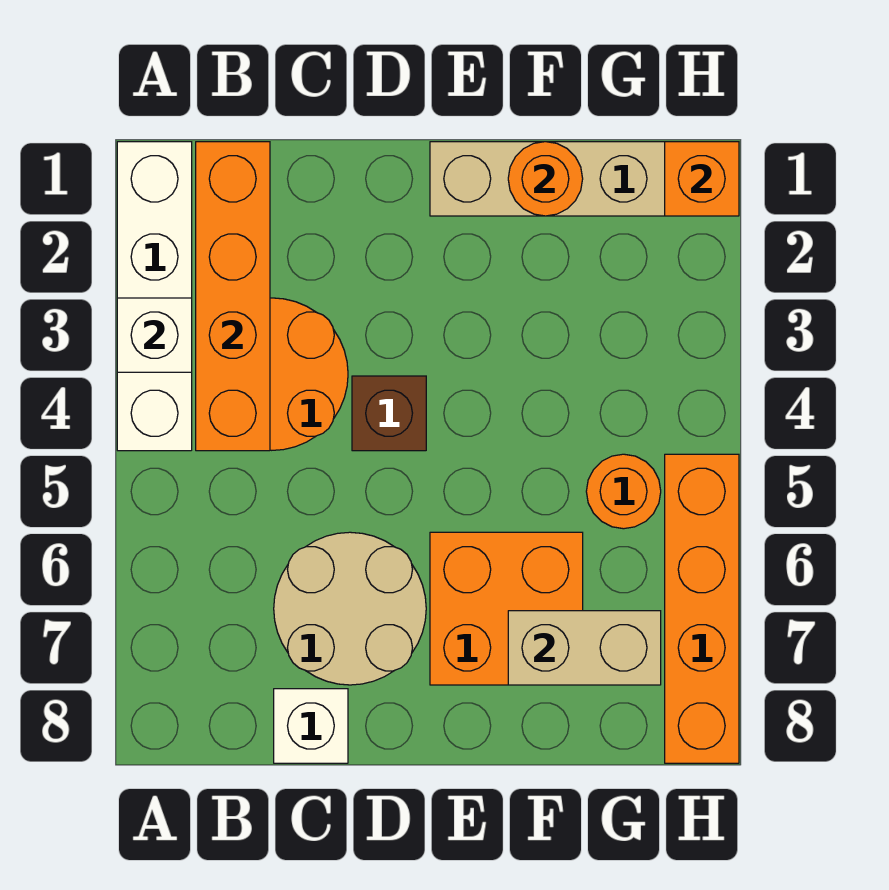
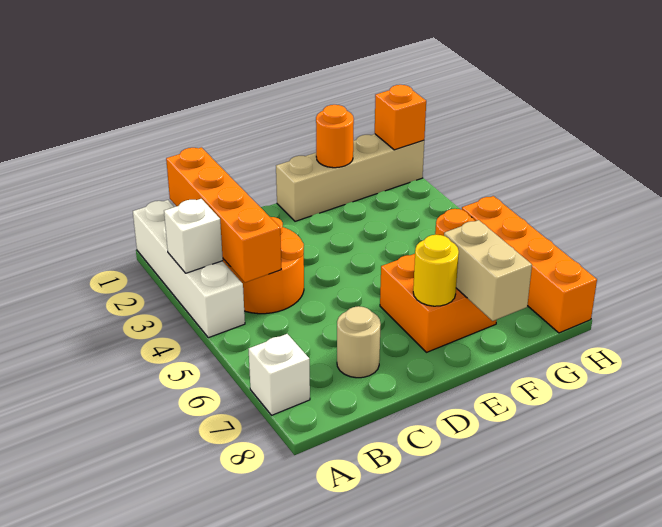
tan round brick C6:D7 level 1 -> tan round brick C7 level 1
white brick C8 level 1 -> white brick A7 level 1
brown brick D4 level 1 -> none
none -> yellow round brick E7 level 2
tan brick F7:G7 level 2 -> tan brick F7:F8 level 2

